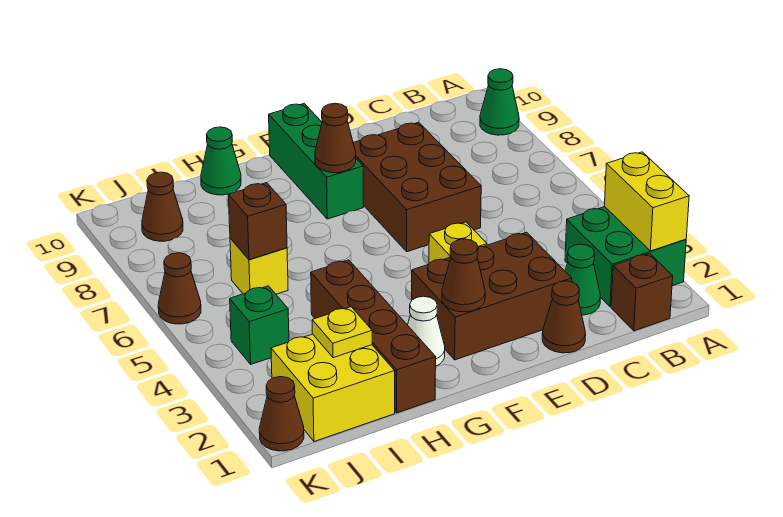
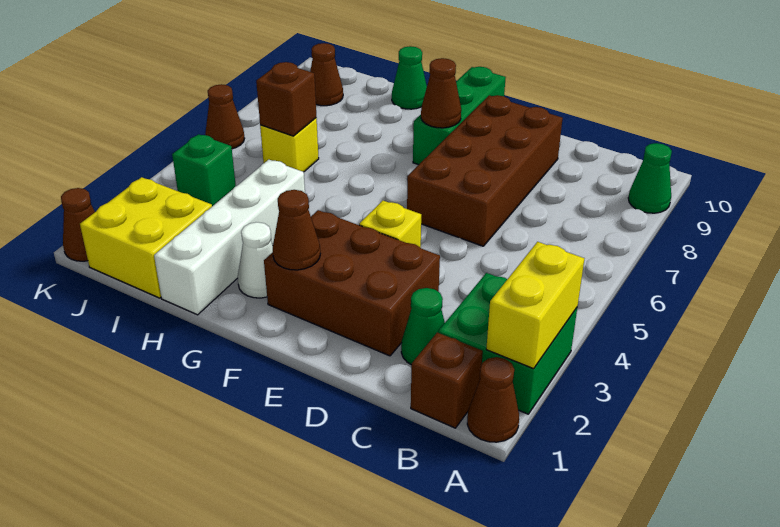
brown cone D1 level 1 -> brown cone A1 level 1
brown brick D6:E8 level 1 -> brown brick D6:E9 level 1
brown brick H1:H4 level 1 -> white brick H1:H4 level 1
yellow plate I2 level 2 -> none

